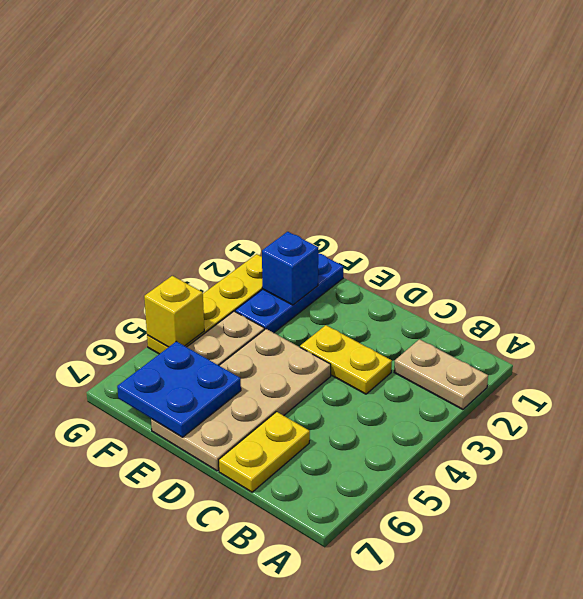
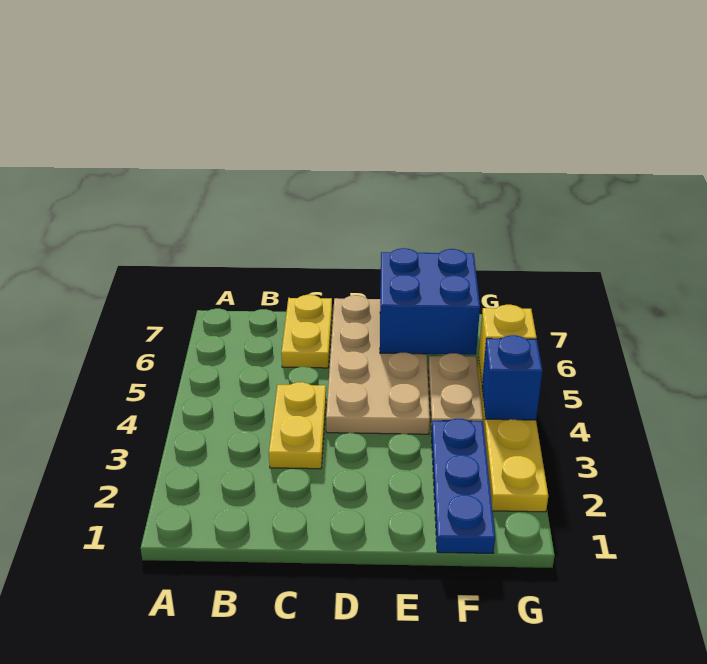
tan plate A2:B2 level 1 -> none
yellow plate C3:D3 level 1 -> yellow plate C3:C4 level 1
blue plate E6:F7 level 2 -> blue brick E6:F7 level 2
blue brick F2 level 2 -> blue brick G4 level 2

